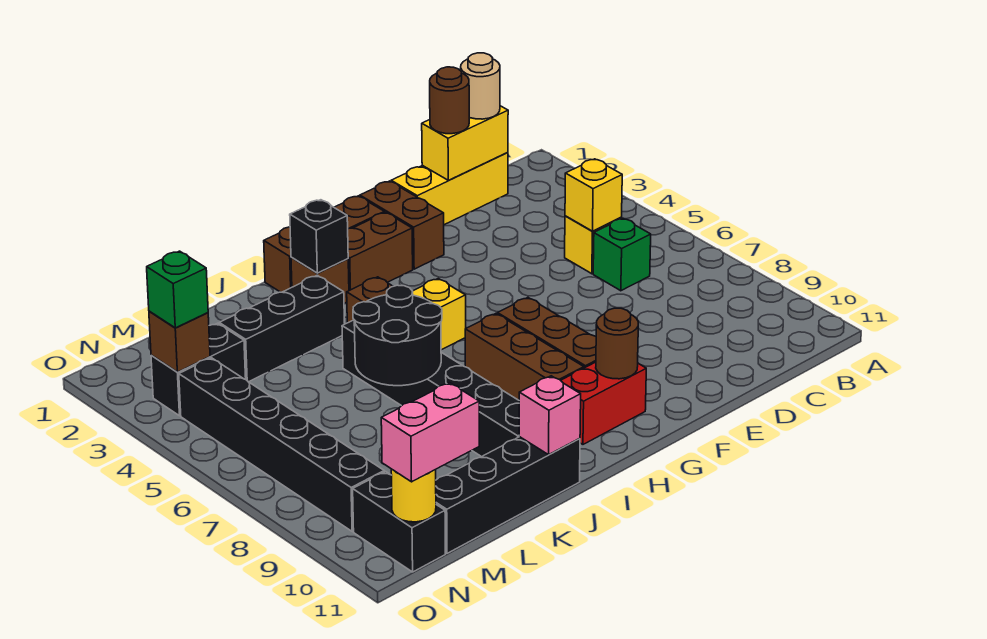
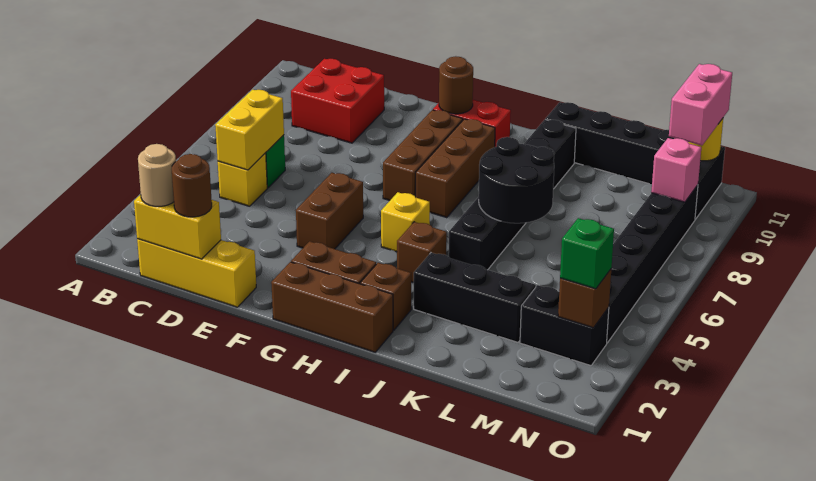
yellow brick C5 level 2 -> yellow brick C5:C6 level 2
none -> red brick C9:D10 level 1
brown brick F1:F2 level 1 -> brown brick F4:F5 level 1
black brick I2 level 2 -> none
pink brick J11 level 2 -> pink brick N9 level 2
pink brick M11:N11 level 3 -> pink brick N10:N11 level 3

